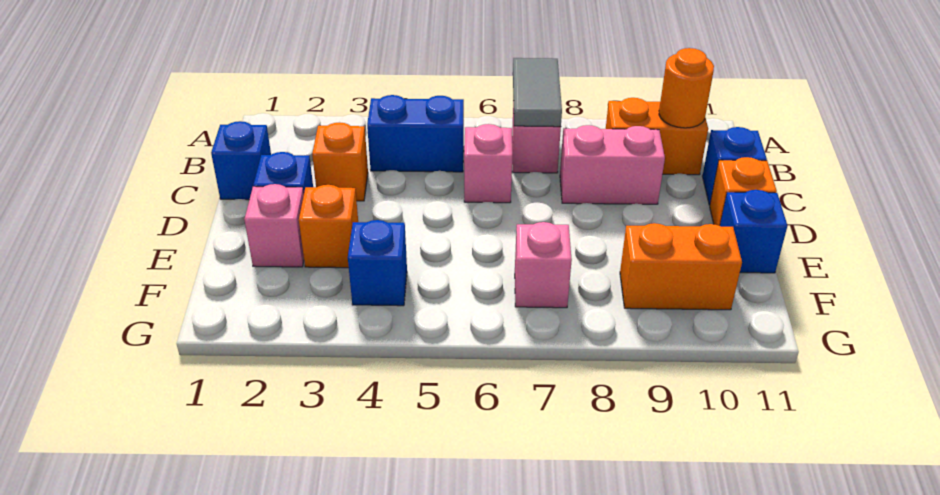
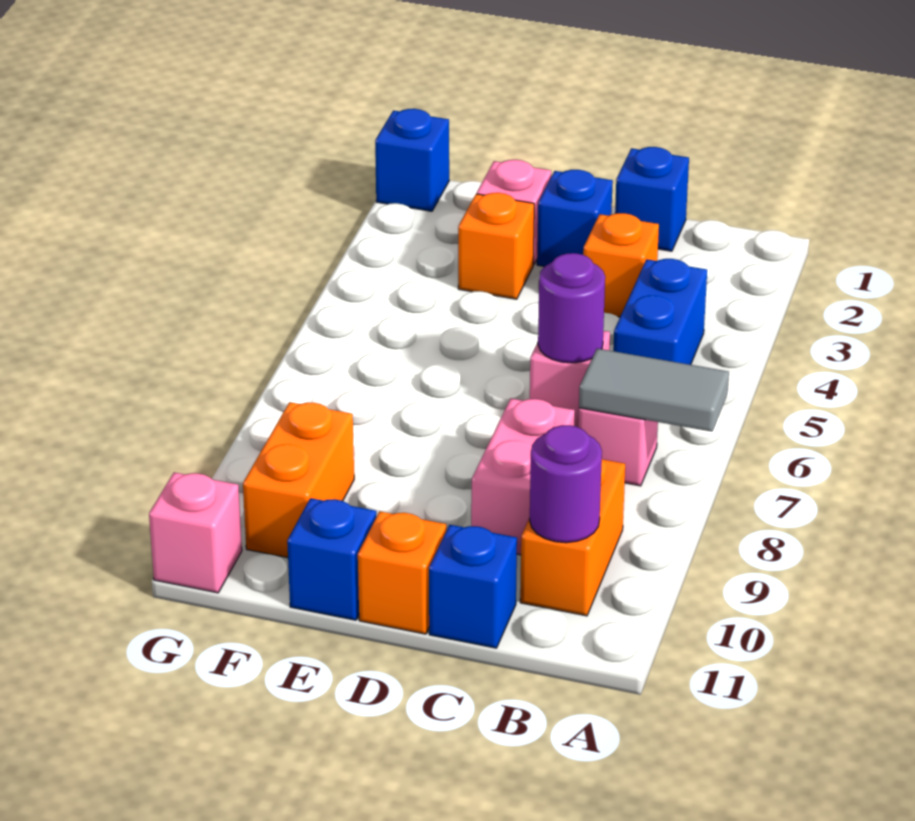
orange round brick B10 level 2 -> purple round brick B10 level 2
none -> purple round brick C6 level 2
blue brick F4 level 1 -> blue brick G1 level 1
pink brick F7 level 1 -> pink brick G11 level 1

